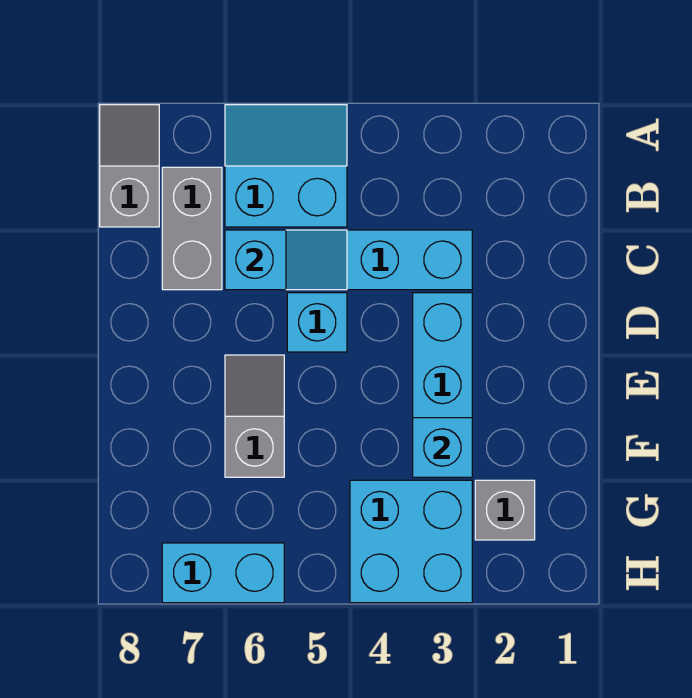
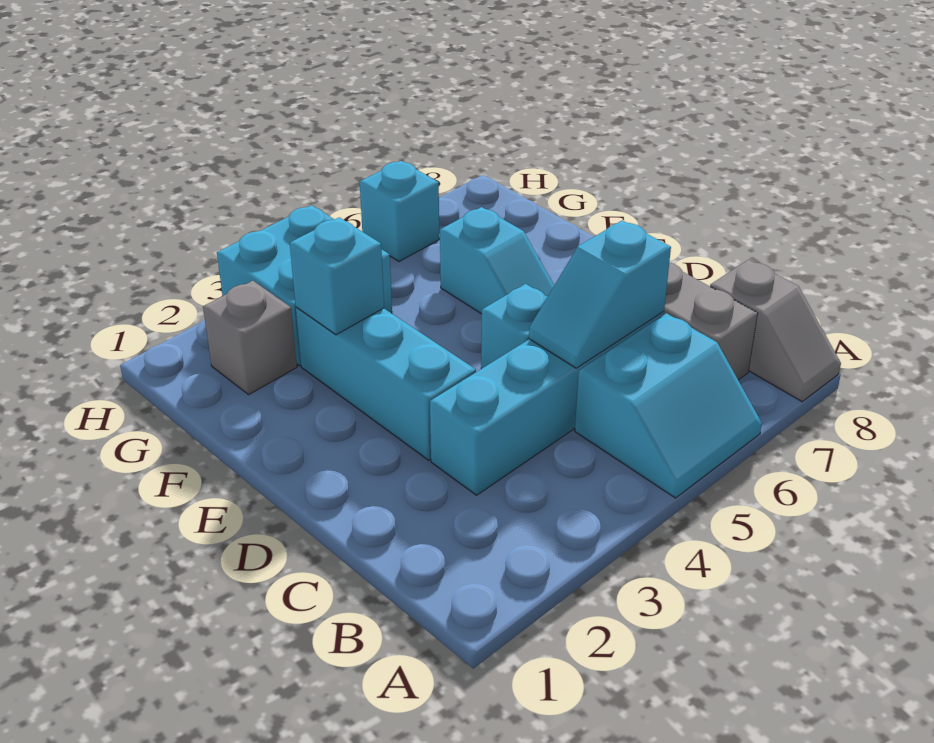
grey slope E6:F6 level 1 top F -> cyan slope E6:F6 level 1 top F
cyan brick H6:H7 level 1 -> cyan brick H6 level 1

